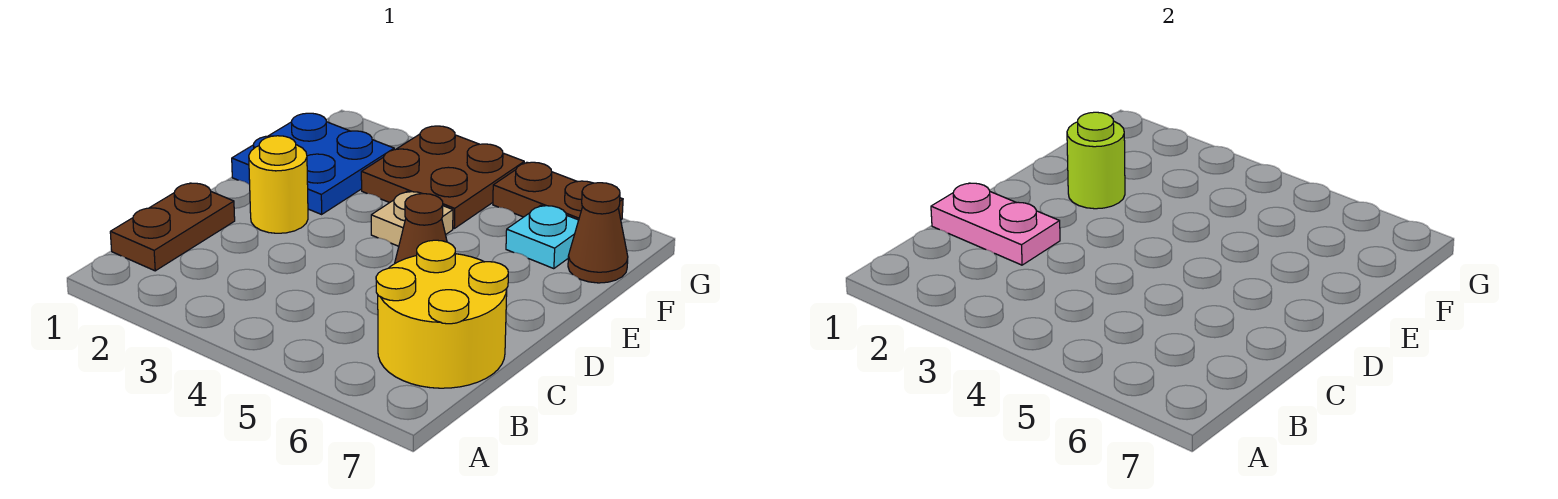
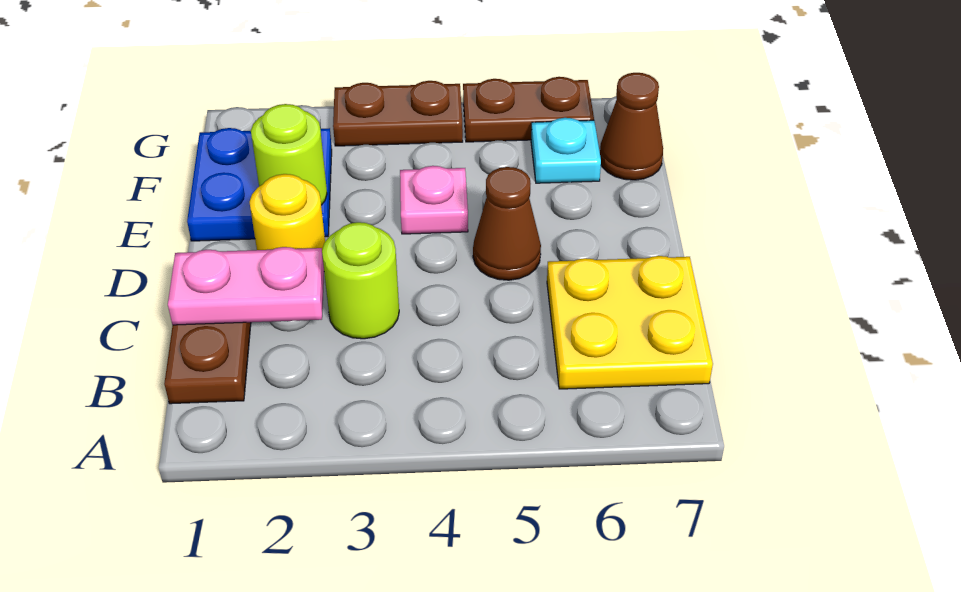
yellow round brick B6:C7 level 1 -> yellow plate B6:C7 level 1
none -> lime round brick C3 level 1
tan plate E4 level 1 -> pink plate E4 level 1
brown plate F3:G4 level 1 -> brown plate G3:G4 level 1

